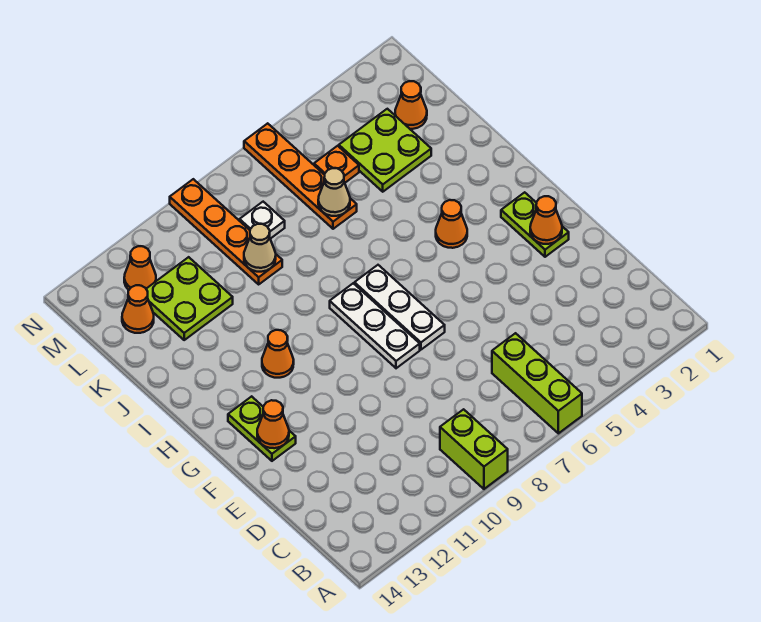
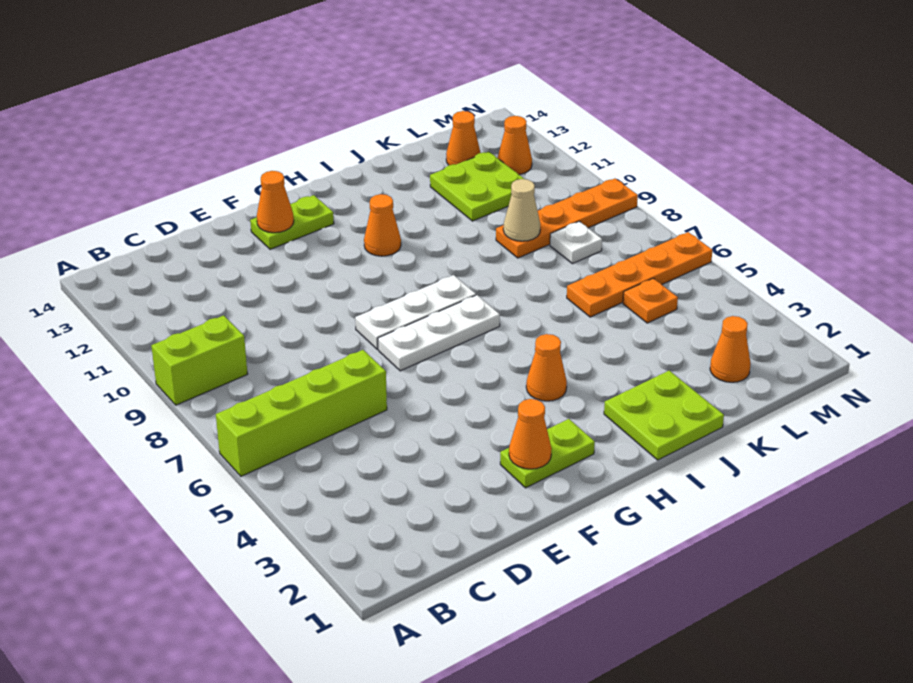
lime brick A6:C6 level 1 -> lime brick A6:D6 level 1
lime plate K3:L4 level 1 -> lime plate I1:J2 level 1
tan cone K6 level 2 -> none

